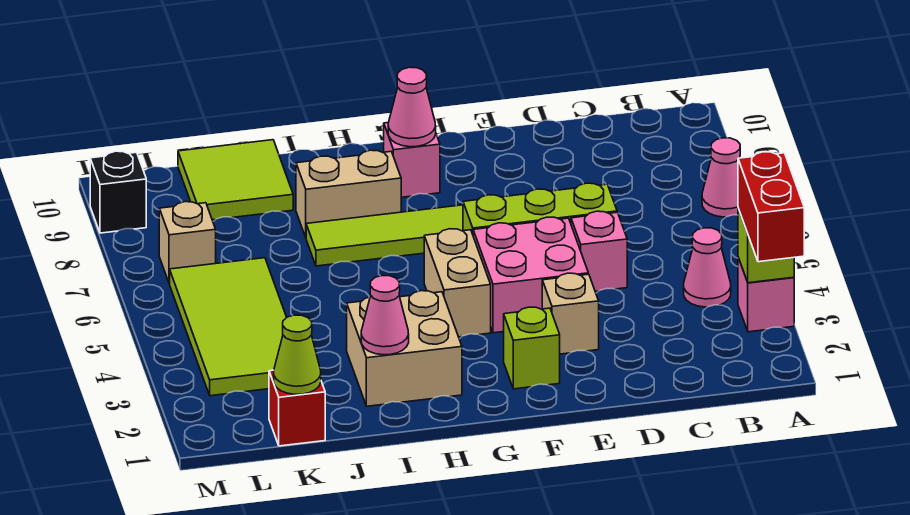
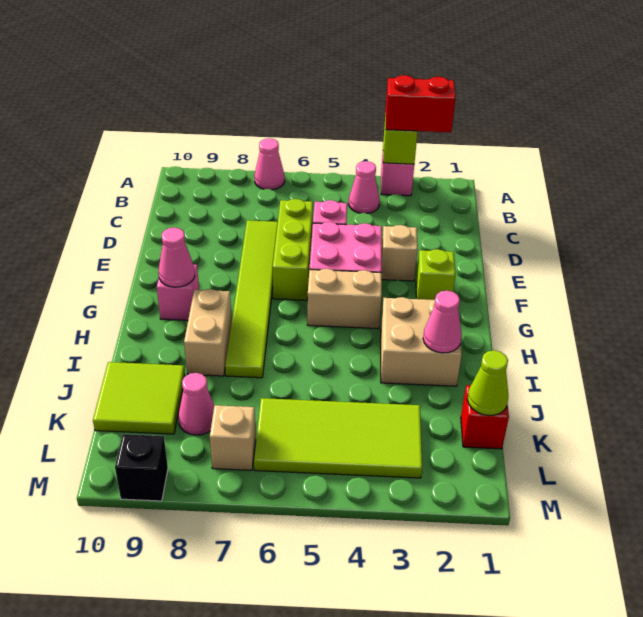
none -> pink cone K8 level 1

